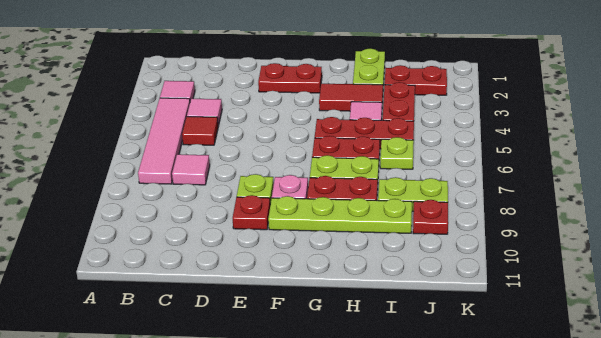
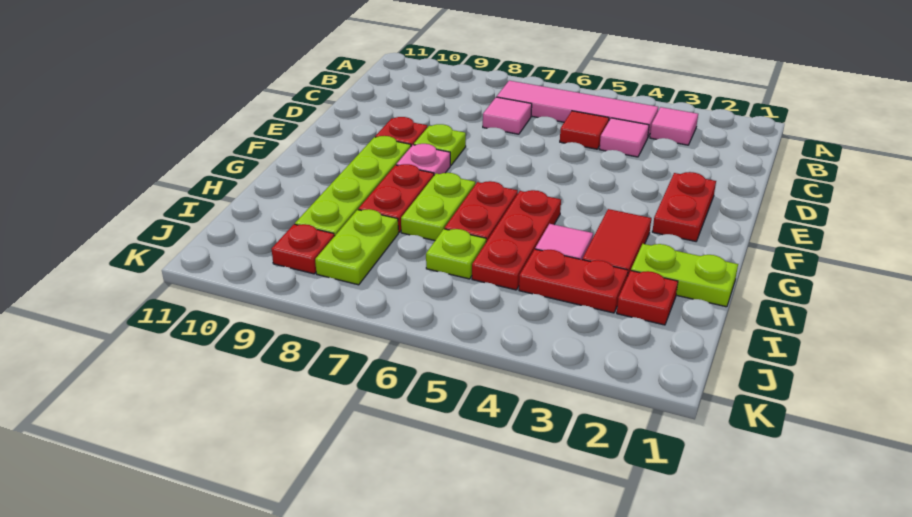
red plate I2:J2 level 1 -> red plate I2 level 1

